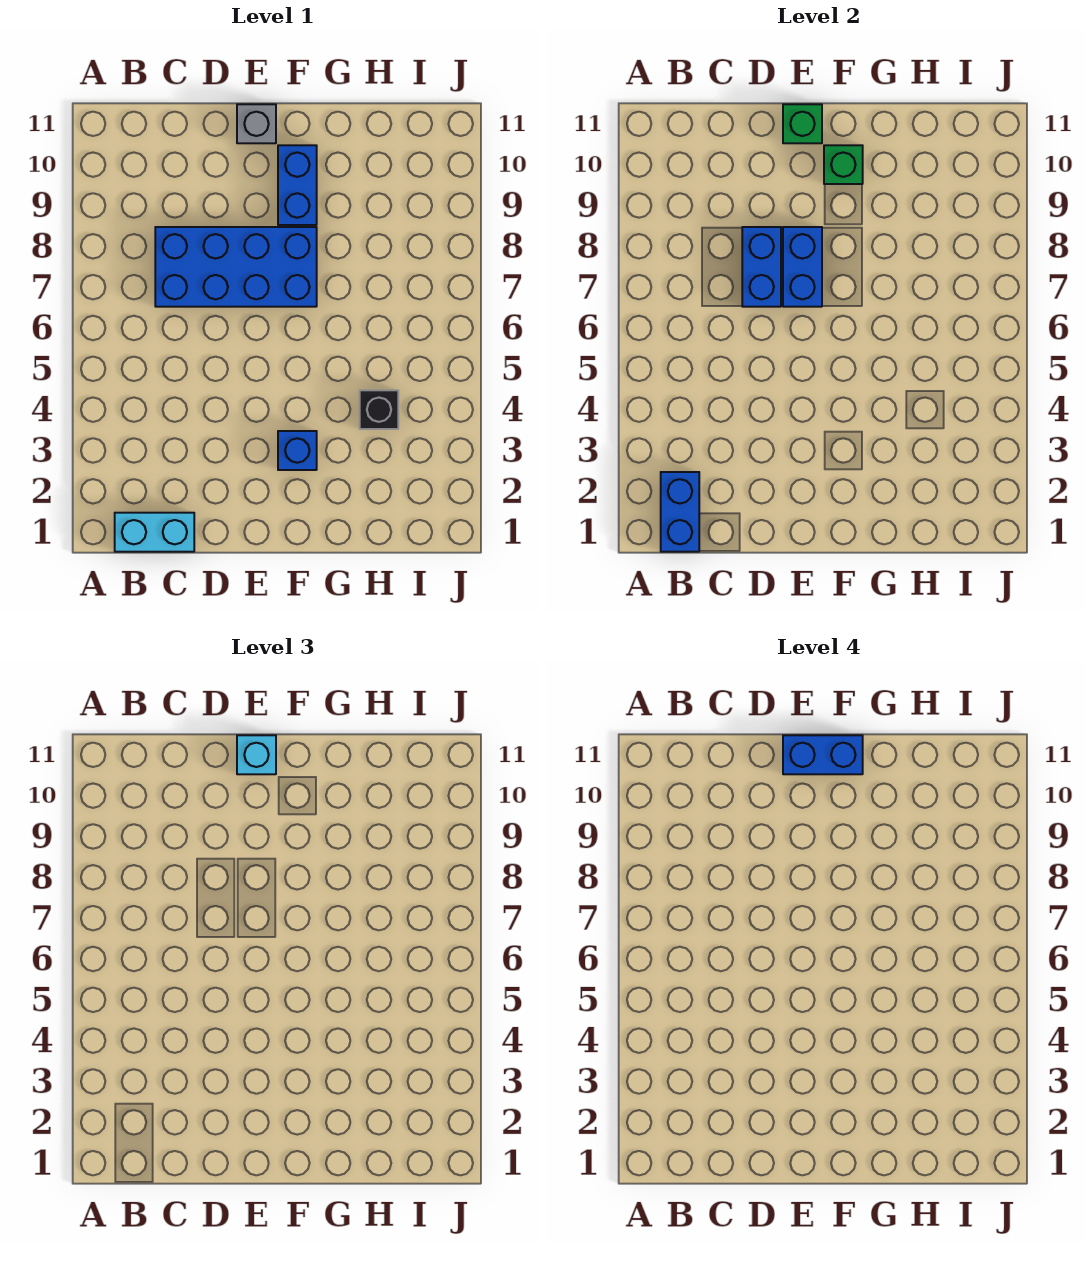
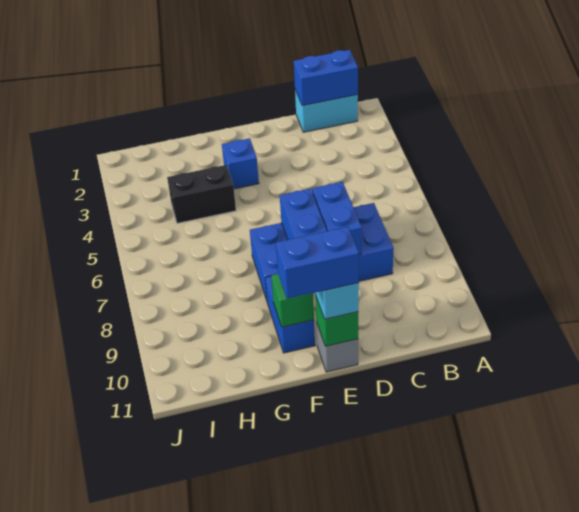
blue brick B1:B2 level 2 -> blue brick B1:C1 level 2
black brick H4 level 1 -> black brick G4:H4 level 1

